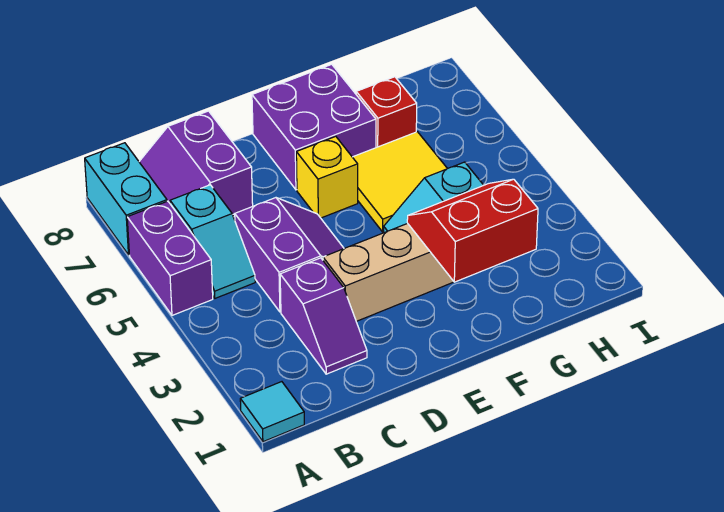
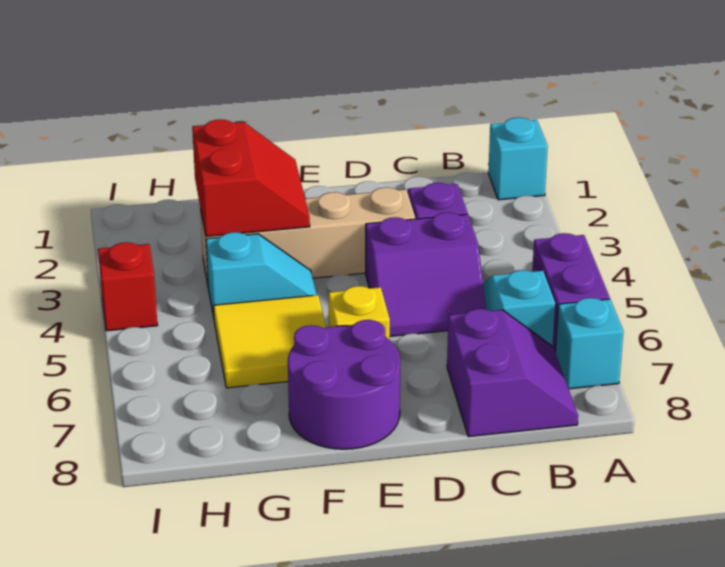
cyan tile A1 level 1 -> cyan brick A1 level 1
cyan brick A7:A8 level 1 -> cyan brick A7 level 1
purple slope C4:D5 level 1 top C -> purple slope C4:D5 level 1 top 4
purple brick E7:F8 level 1 -> purple round brick E7:F8 level 1
red slope F2:G3 level 2 top 2 -> red slope F2:G3 level 2 top G
red brick G7 level 1 -> red brick I4 level 1

